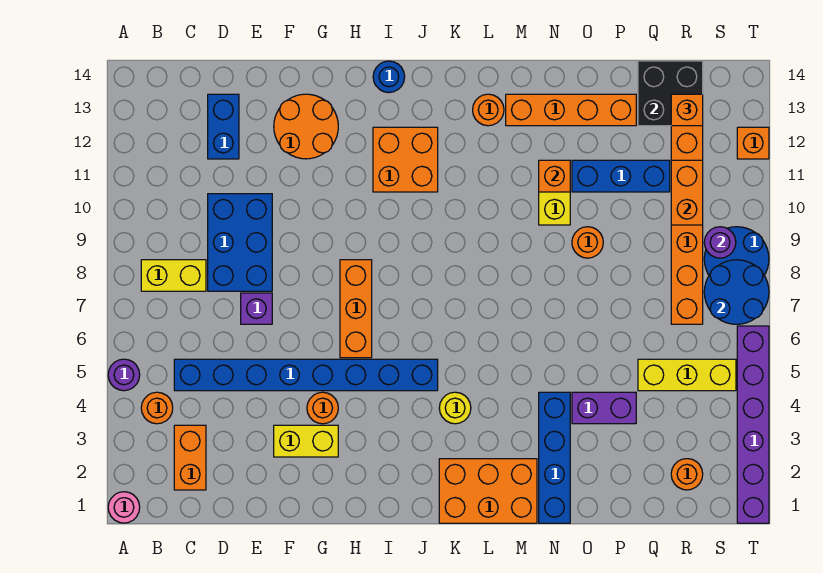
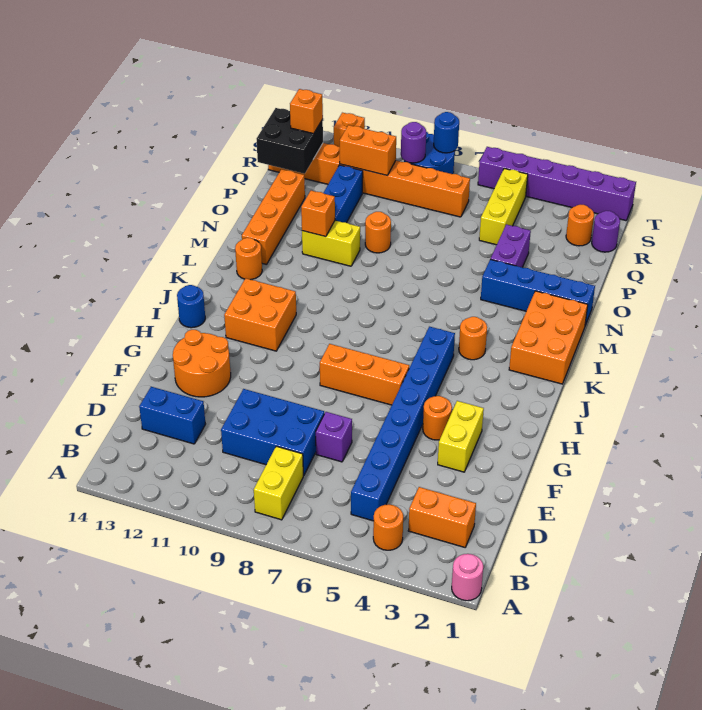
purple round brick A5 level 1 -> purple round brick R1 level 1
yellow round brick K4 level 1 -> orange round brick K4 level 1
blue round brick S7:T8 level 2 -> blue round brick T8 level 2

